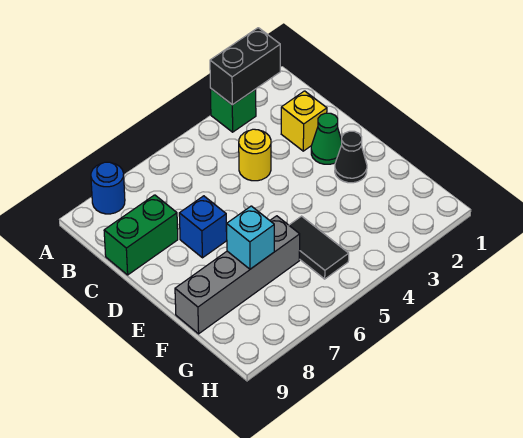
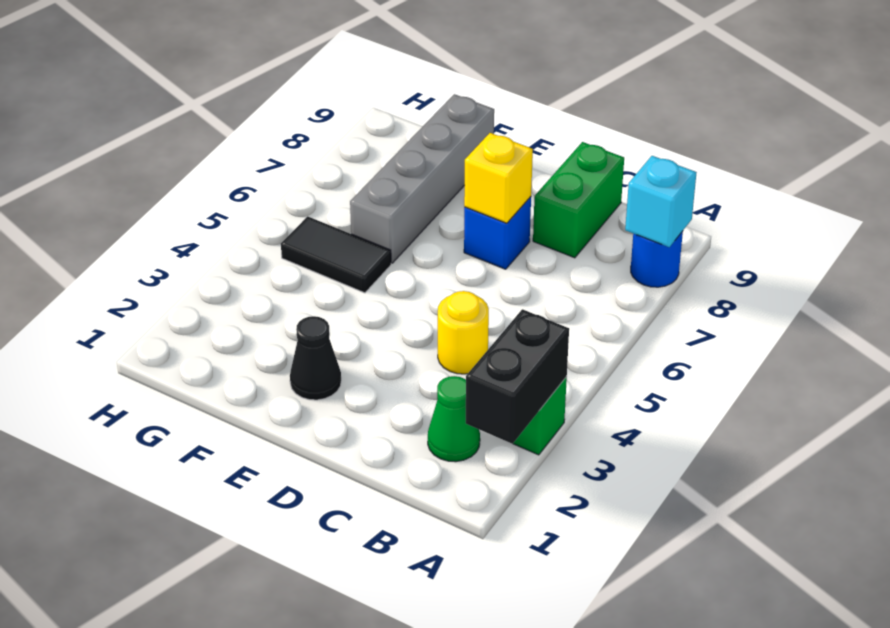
yellow brick C2 level 1 -> yellow brick D7 level 2
green cone D2 level 1 -> green cone B2 level 1
cyan brick F7 level 2 -> cyan brick A8 level 2

